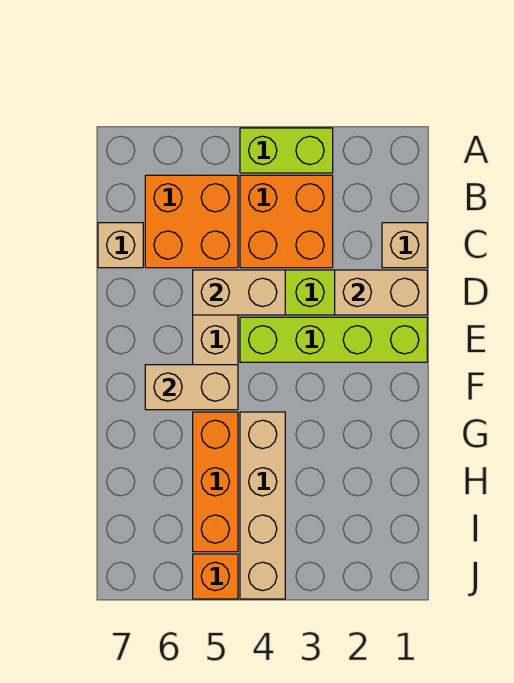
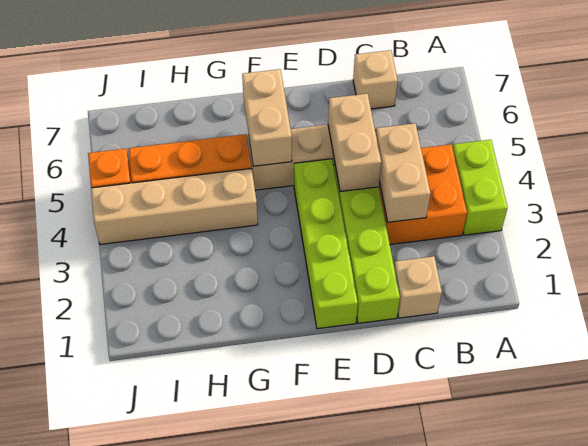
orange brick B5:C6 level 1 -> none
tan brick D1:D2 level 2 -> tan brick C3:C4 level 2

